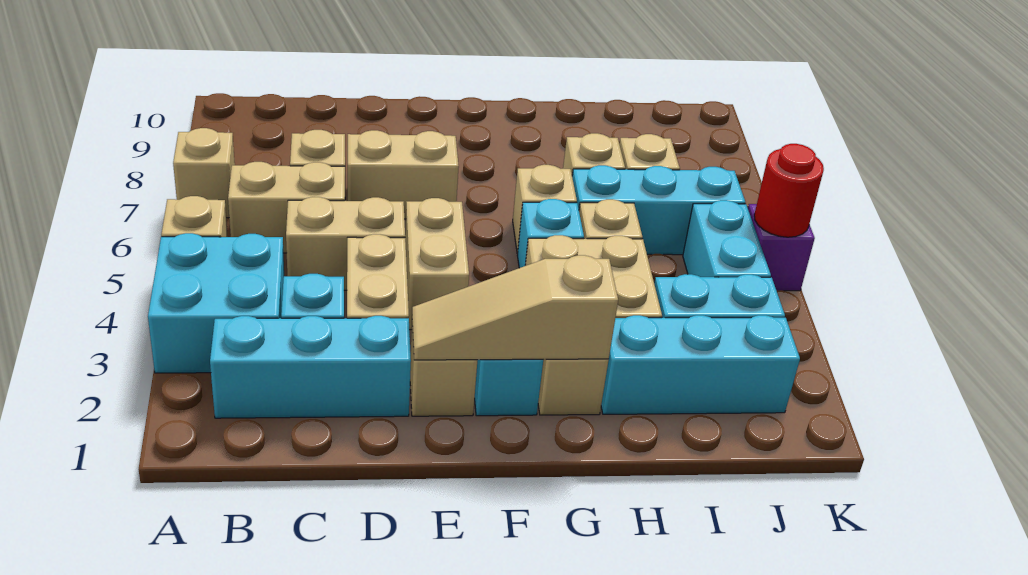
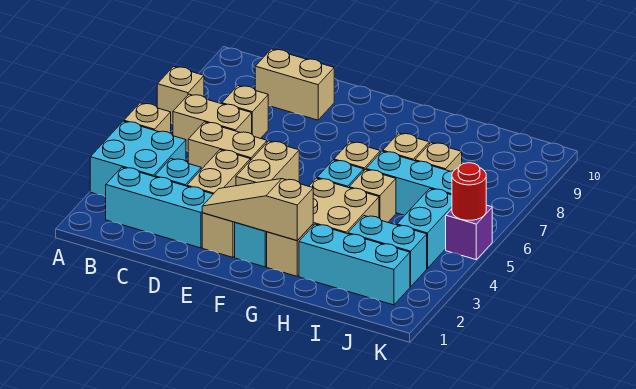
tan brick D7:E7 level 1 -> tan brick C9:D9 level 1

